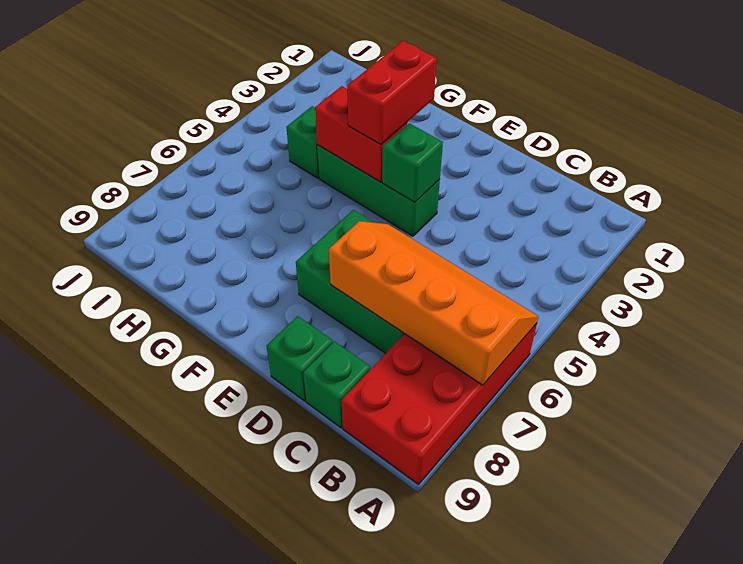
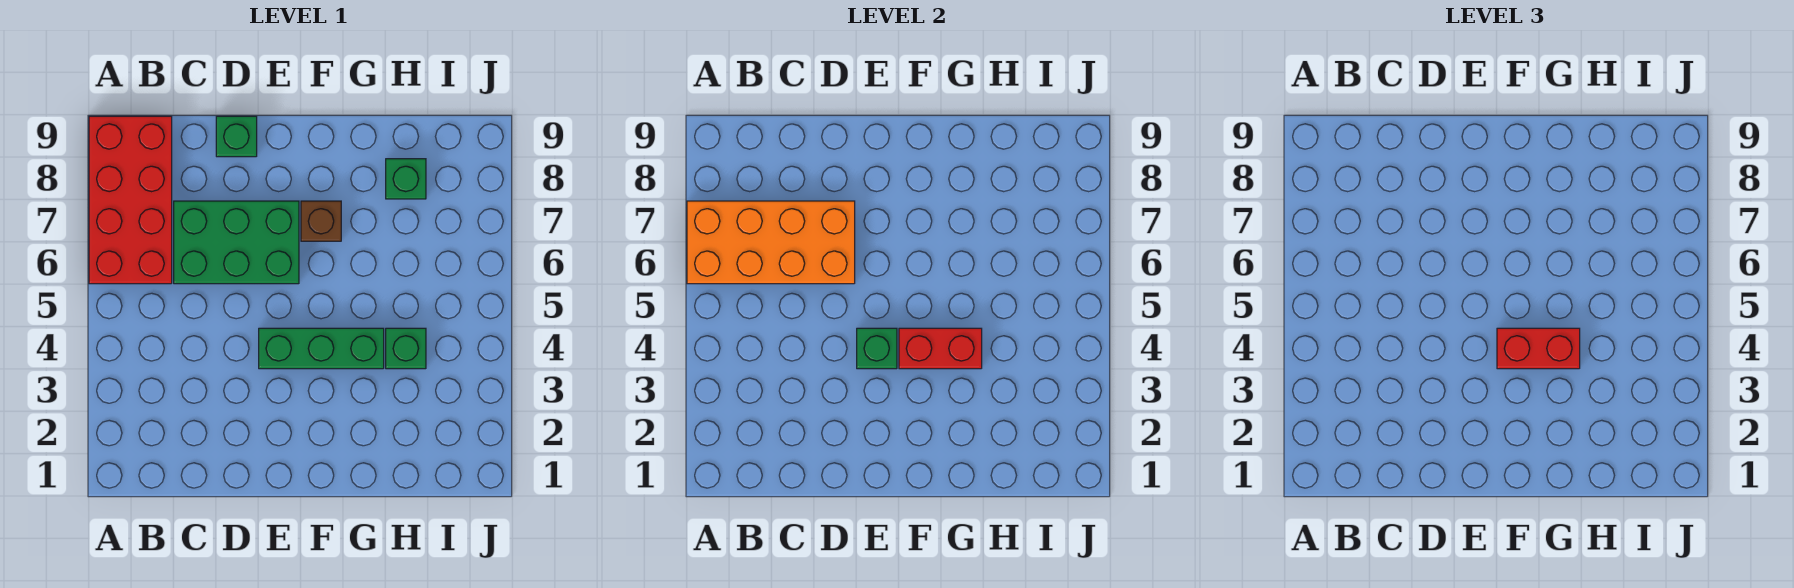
orange slope A6:D7 level 2 top 7 -> orange brick A6:D7 level 2
green brick C9 level 1 -> green brick H8 level 1
red brick F3:F4 level 3 -> red brick F4:G4 level 3
none -> brown brick F7 level 1

